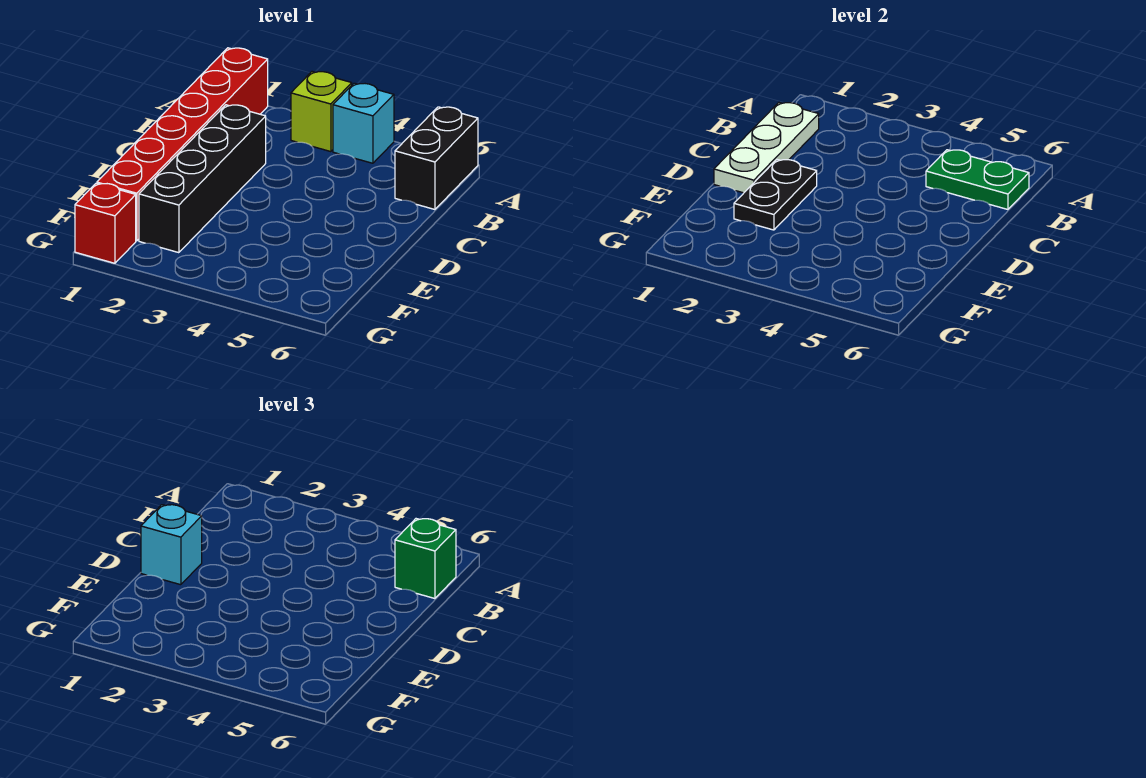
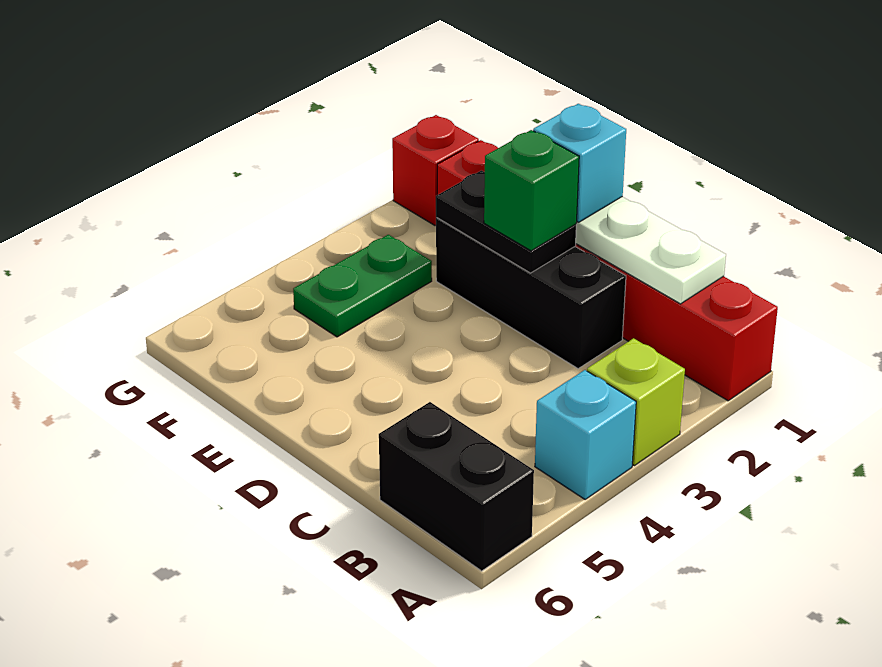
green plate B5:B6 level 2 -> green plate F3:F4 level 1
green brick B6 level 3 -> green brick D2 level 3
black brick C2:F2 level 1 -> black brick C2:E2 level 1

